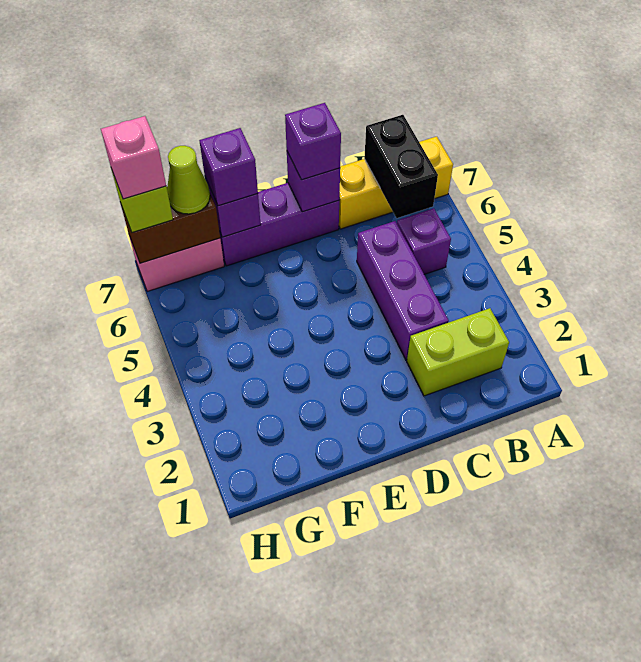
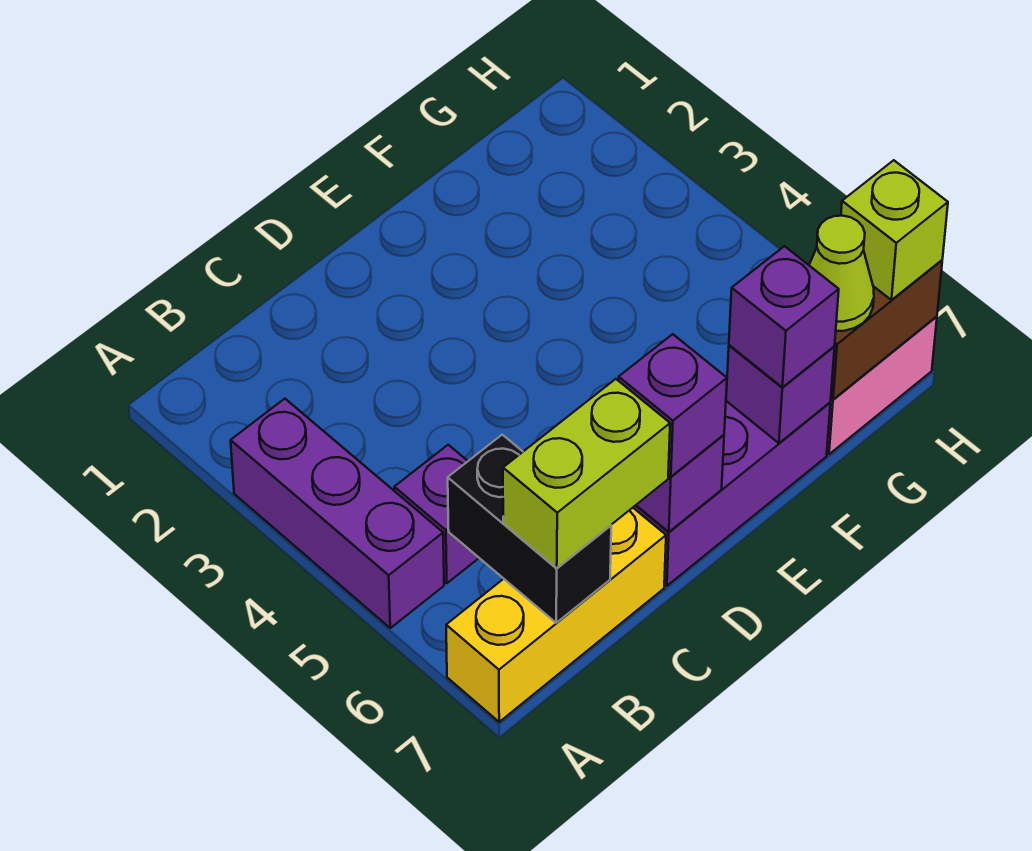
lime brick B2:C2 level 1 -> lime brick B7:C7 level 3
purple brick C3:C5 level 1 -> purple brick A3:A5 level 1
pink brick H7 level 4 -> none

